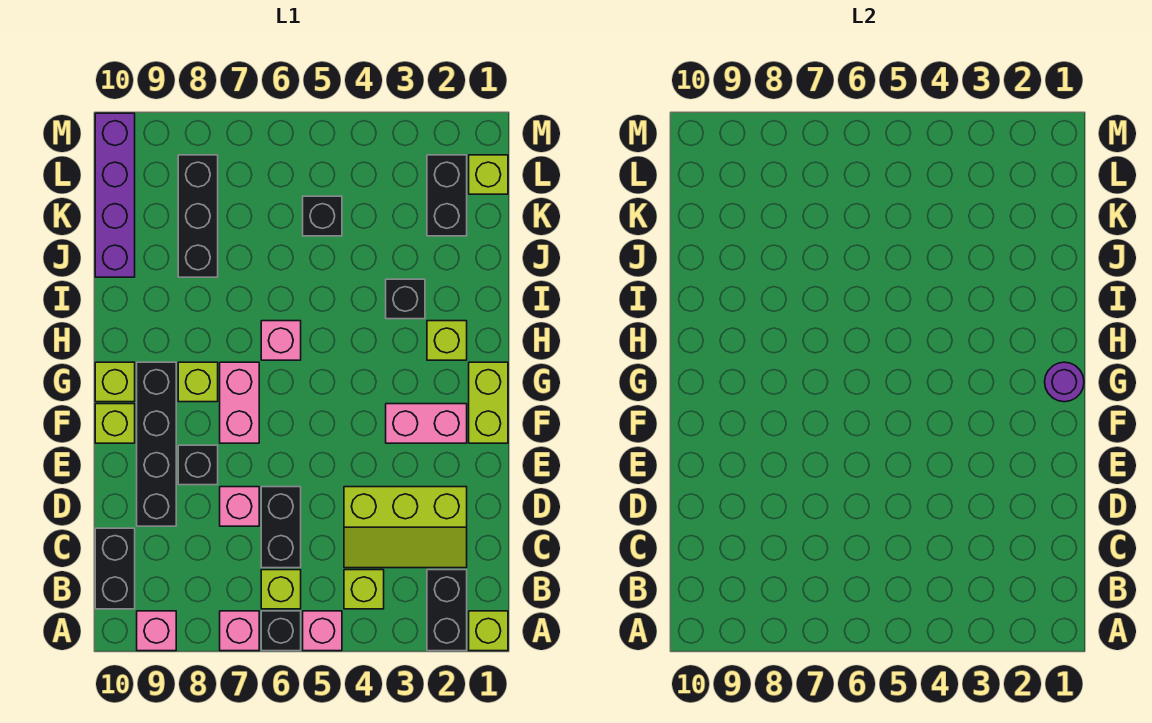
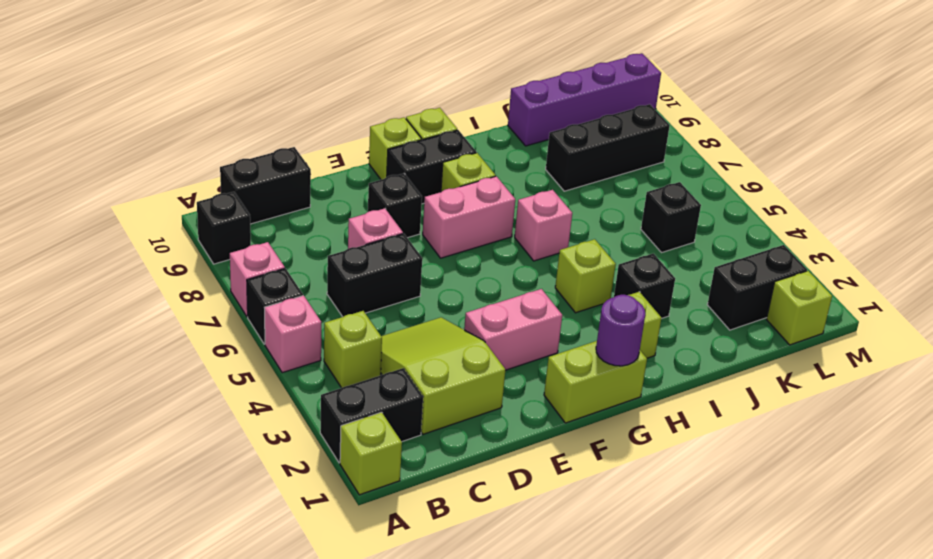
pink brick A9 level 1 -> black brick A9 level 1
lime brick B6 level 1 -> lime brick H4 level 1
lime slope C2:D4 level 1 top D -> lime slope C2:D4 level 1 top 2
black brick D9:G9 level 1 -> black brick F9:G9 level 1
pink brick F2:F3 level 1 -> pink brick E3:F3 level 1

